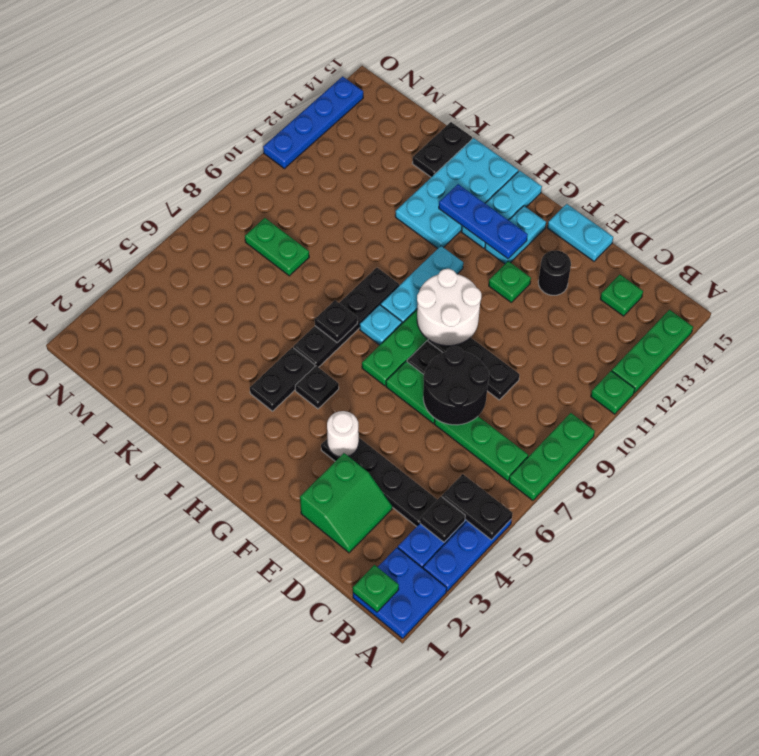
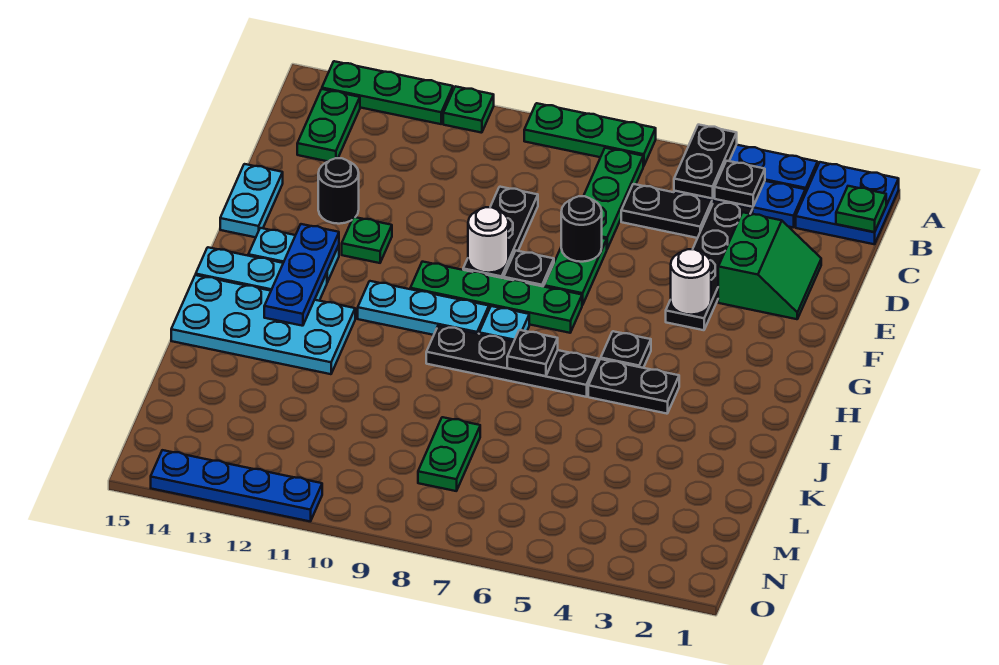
green plate C14 level 1 -> green plate B14:C14 level 1
green slope D2:E3 level 1 top E -> green slope D2:E3 level 1 top 3
black round brick D7:E8 level 2 -> black round brick E7 level 2
white round brick F9:G10 level 2 -> white round brick F9 level 2
black plate K14:K15 level 1 -> black plate C5:C6 level 1

